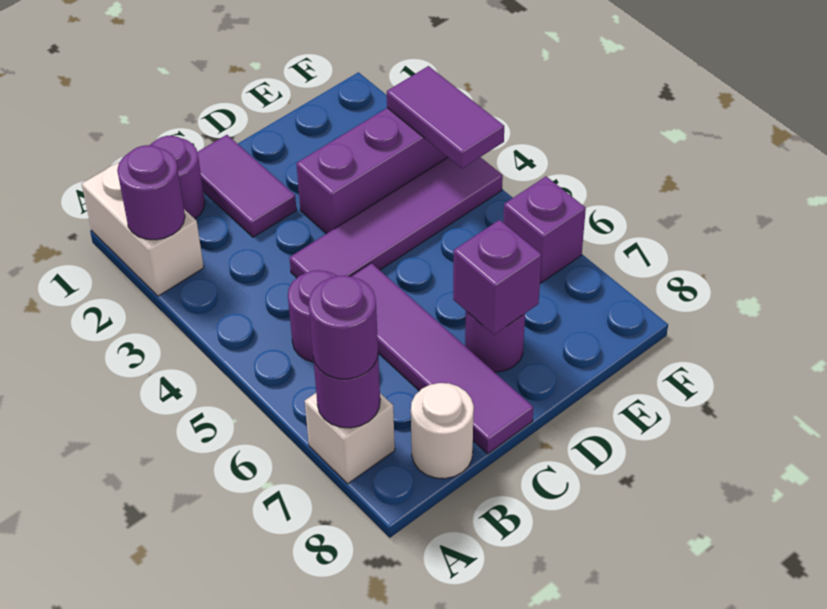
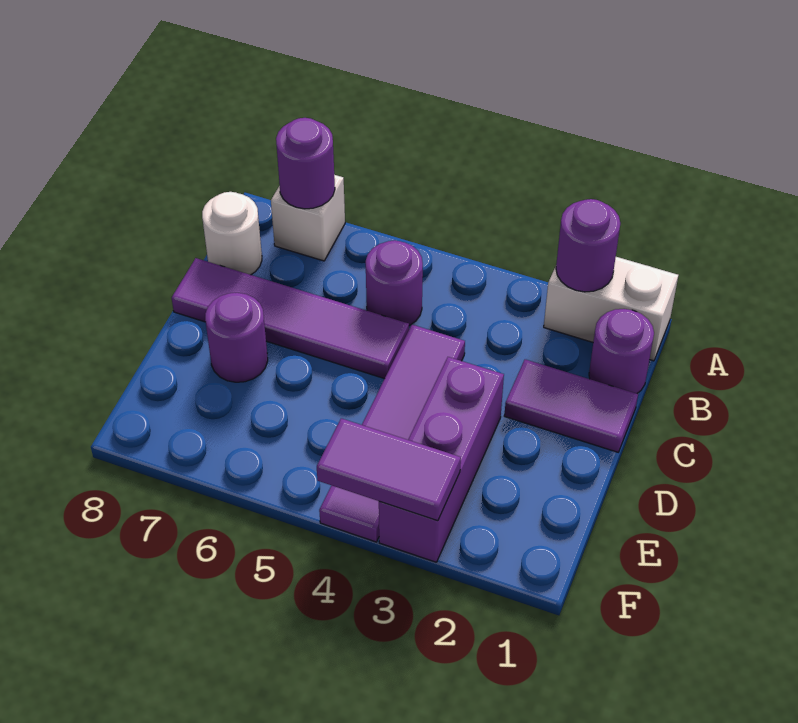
purple round brick A7 level 3 -> none
purple brick D7 level 2 -> none
purple brick F6 level 1 -> none

